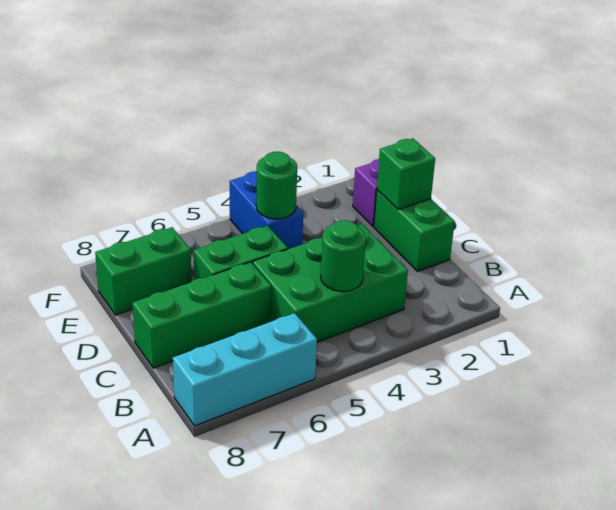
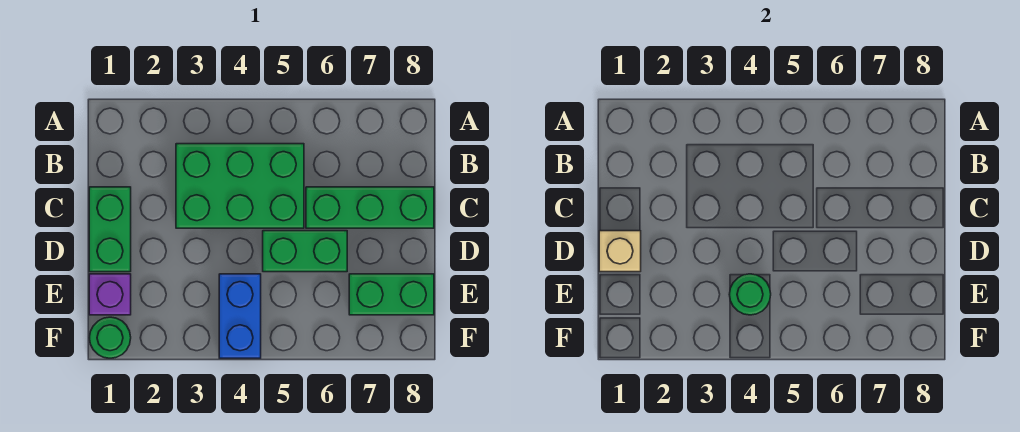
cyan brick A6:A8 level 1 -> none
green round brick B4 level 2 -> green round brick F1 level 1
green brick D1 level 2 -> tan brick D1 level 2

